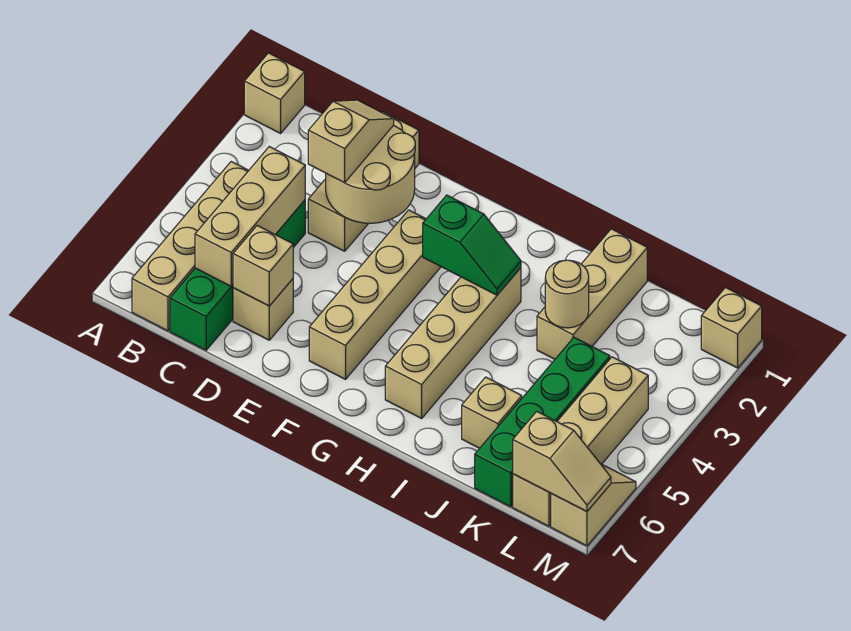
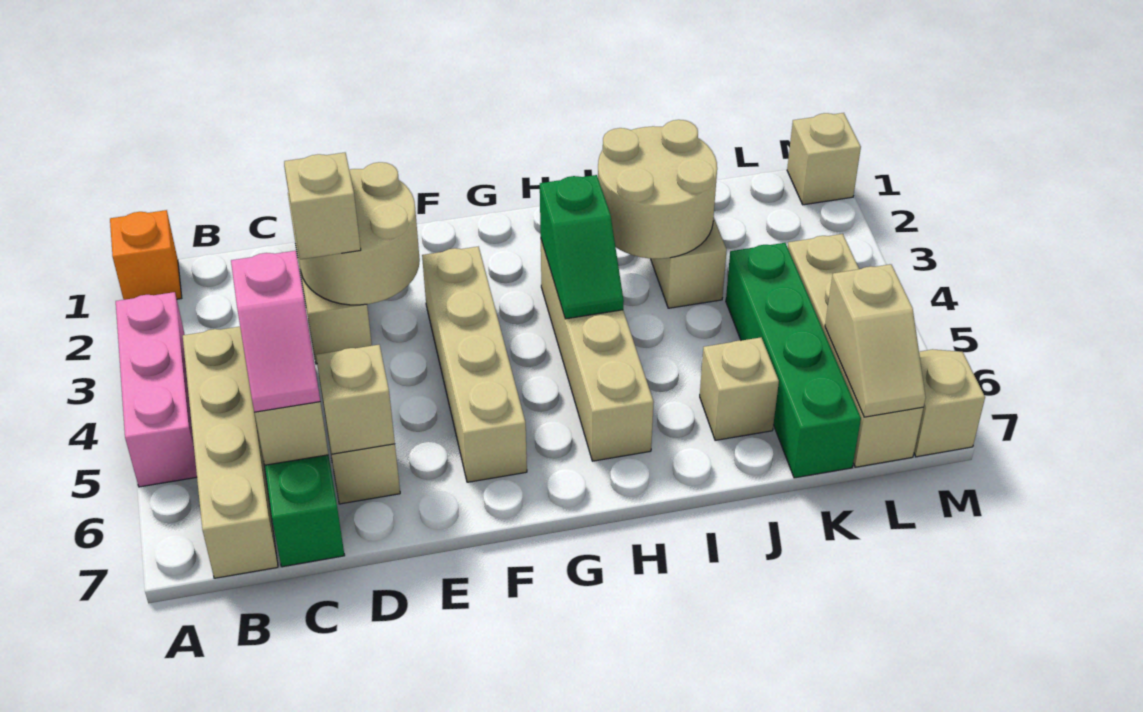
tan brick A1 level 1 -> orange brick A1 level 1
none -> pink brick A3:A5 level 1
none -> pink slope C5:C6 level 3 top 5
green slope G3:H3 level 2 top G -> green slope H3:H4 level 2 top 3
tan round brick J3 level 2 -> tan round brick I2:J3 level 2
tan slope L7:M7 level 2 top L -> tan slope L6:L7 level 2 top 6

